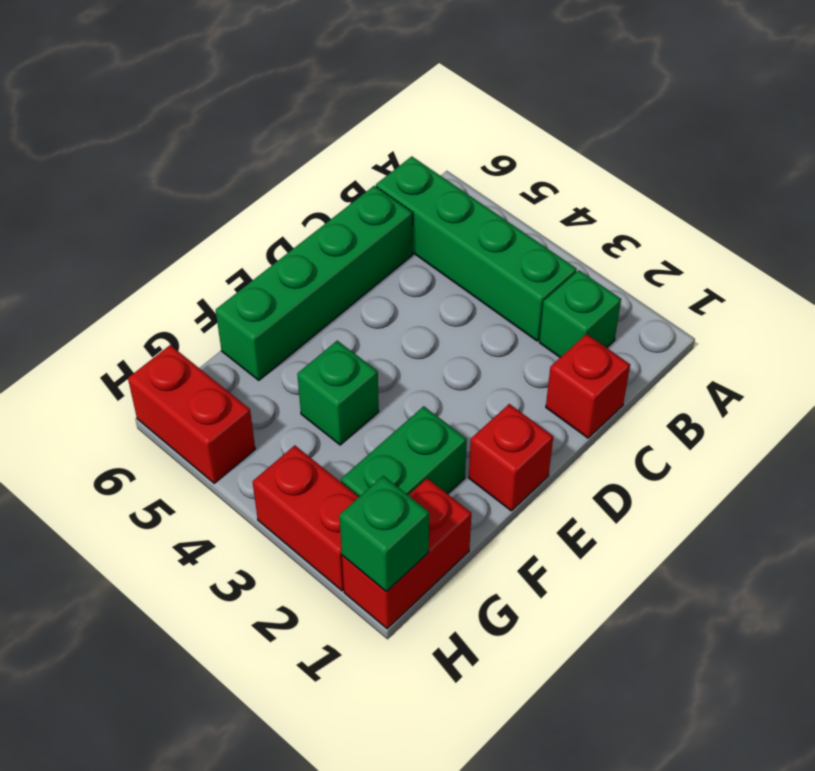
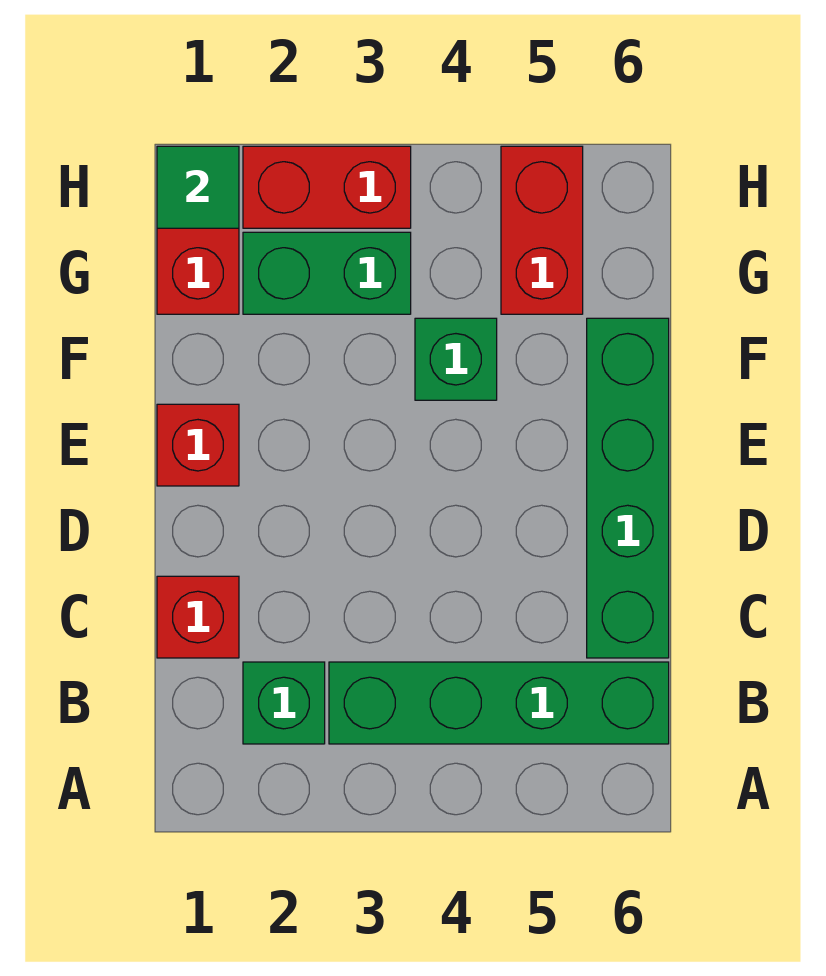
green brick F2:G2 level 1 -> green brick G2:G3 level 1
green brick H1 level 2 -> green tile H1 level 2
red brick H5:H6 level 1 -> red brick G5:H5 level 1

